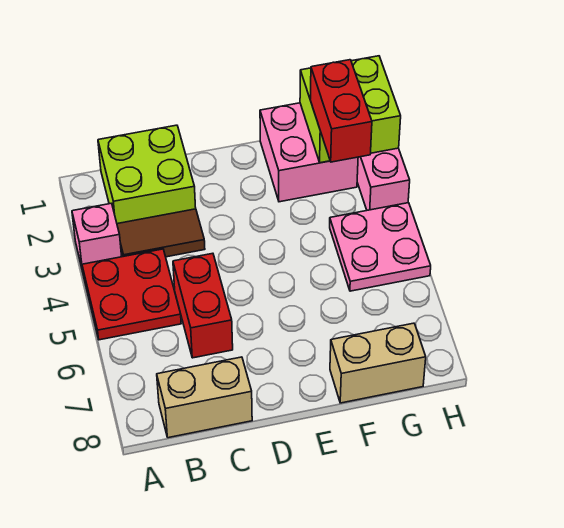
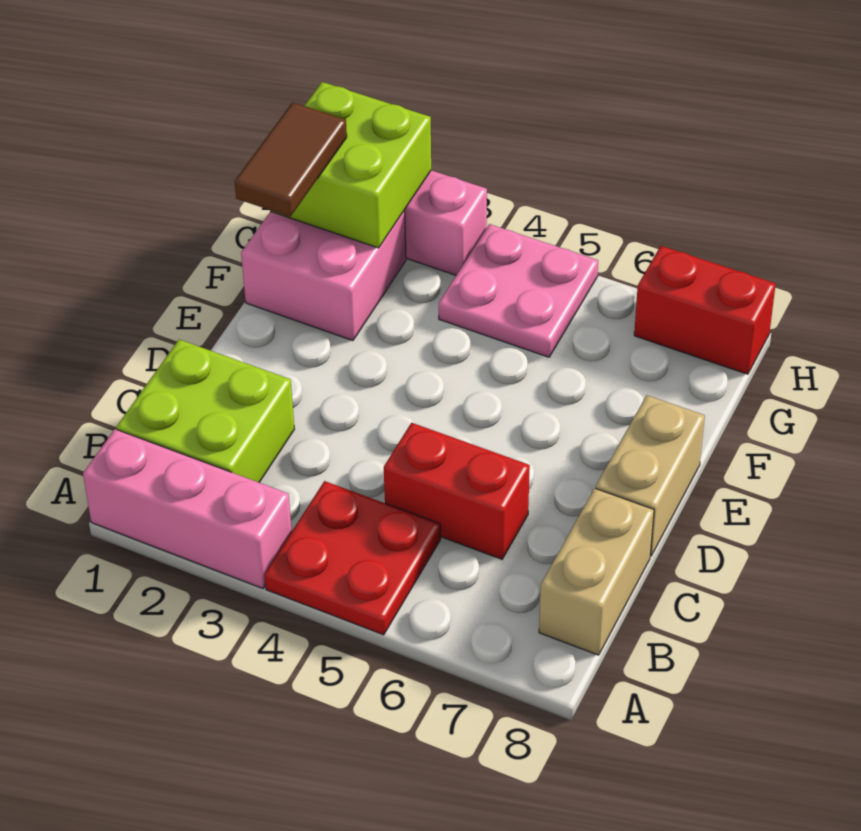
pink brick A3 level 1 -> pink brick A1:A3 level 1
brown tile B3:C3 level 1 -> brown tile F1:G1 level 3
tan brick F8:G8 level 1 -> tan brick D8:E8 level 1
red brick G2:G3 level 3 -> red brick H7:H8 level 1

